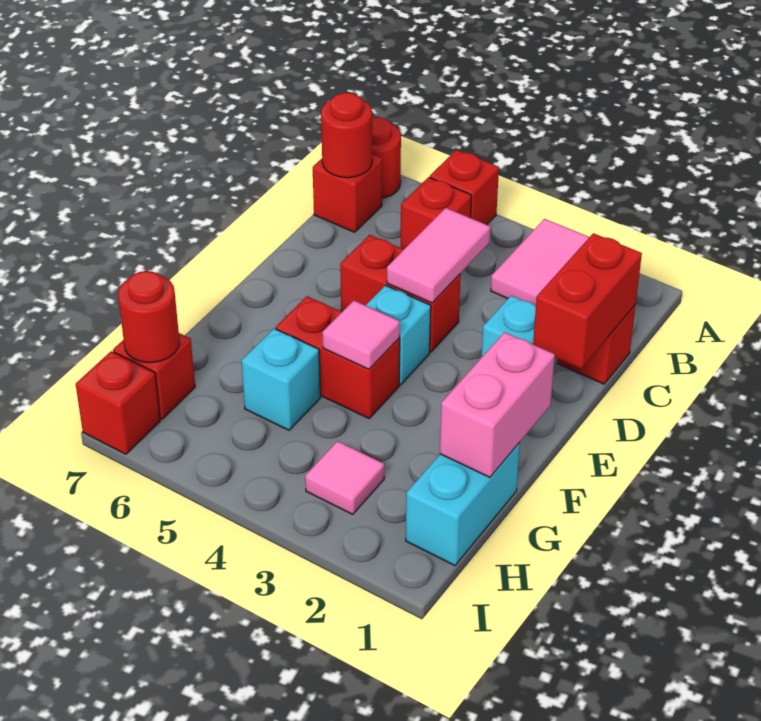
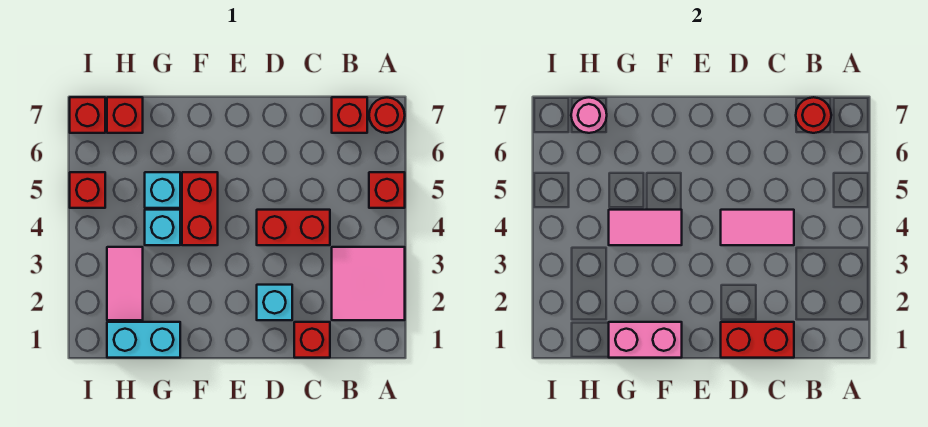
red brick B5 level 1 -> red brick I5 level 1
red brick D4:D5 level 1 -> red brick C4:D4 level 1
cyan brick E4 level 1 -> cyan brick G4 level 1
pink tile F4 level 2 -> pink tile F4:G4 level 2
pink tile H3 level 1 -> pink tile H2:H3 level 1
red round brick H7 level 2 -> pink round brick H7 level 2

